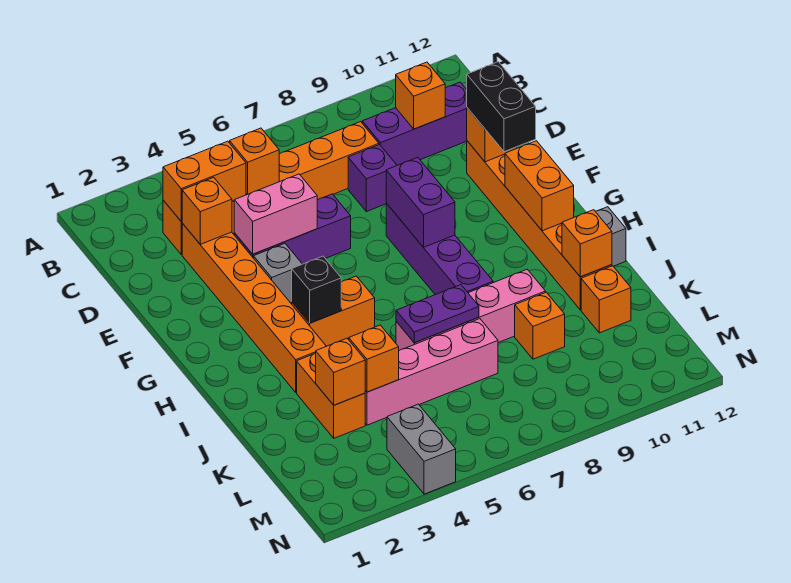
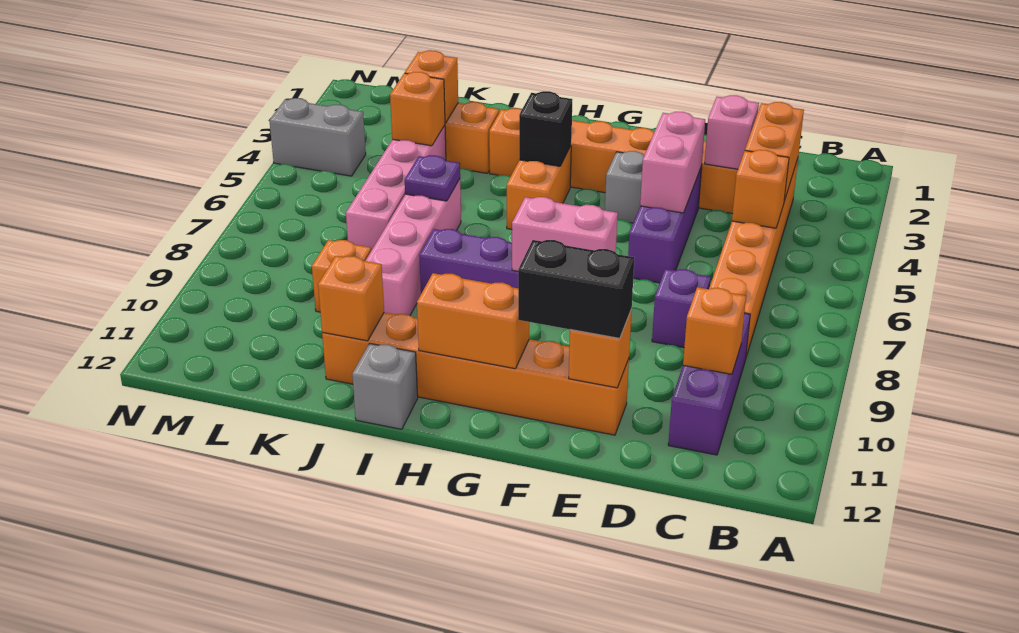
orange brick D3 level 2 -> pink brick D3 level 2
purple brick F8:G8 level 2 -> pink brick F8:G8 level 2
purple plate J6:J7 level 2 -> purple plate J6 level 2
orange brick K11 level 1 -> none

